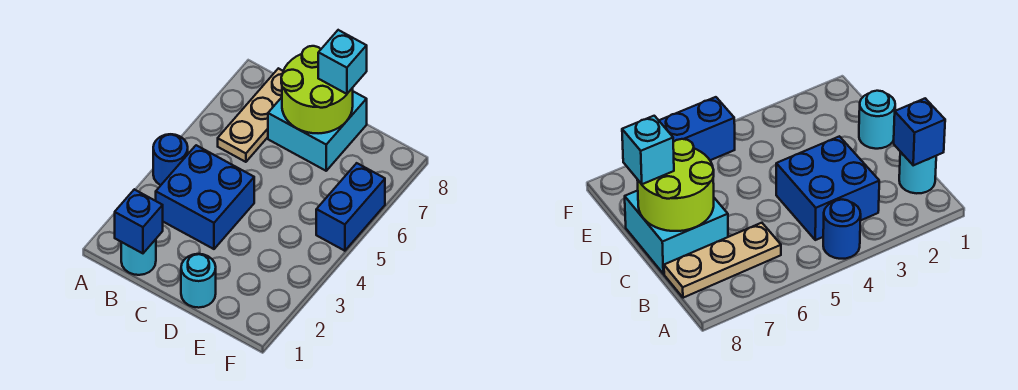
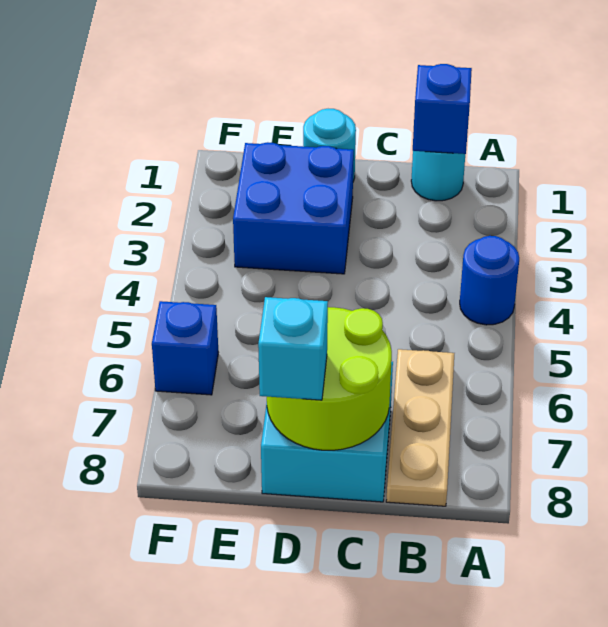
blue brick B3:C4 level 1 -> blue brick D2:E3 level 1
blue brick F5:F6 level 1 -> blue brick F6 level 1

